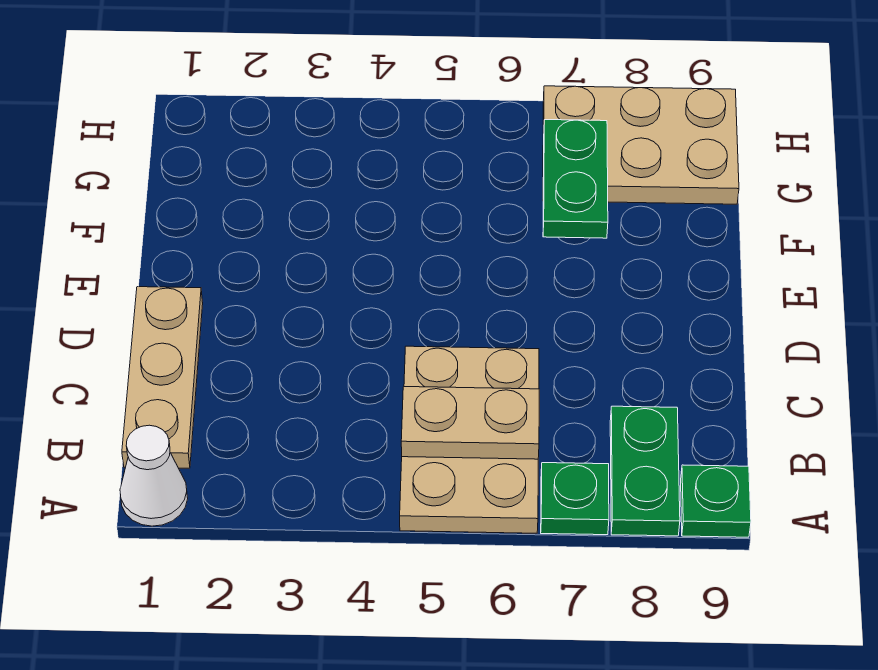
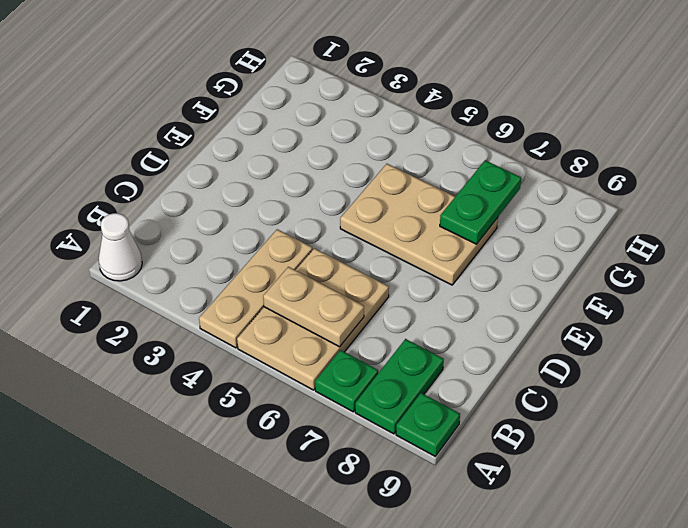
tan plate B1:D1 level 1 -> tan plate A4:C4 level 1
tan plate G7:H9 level 1 -> tan plate E5:F7 level 1

